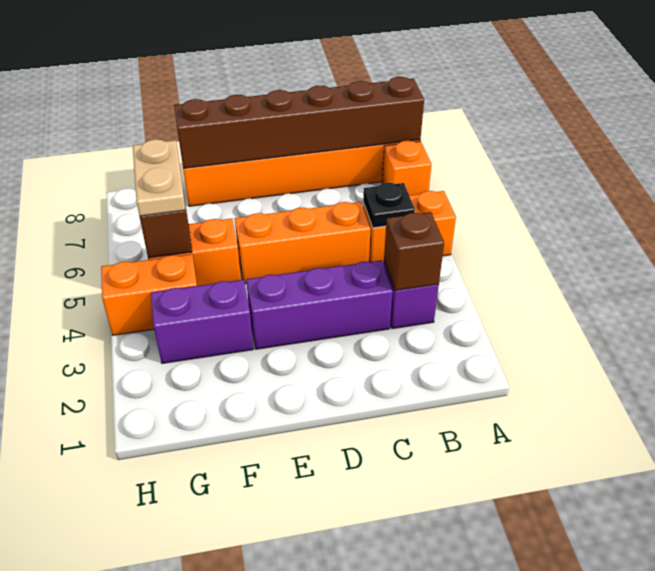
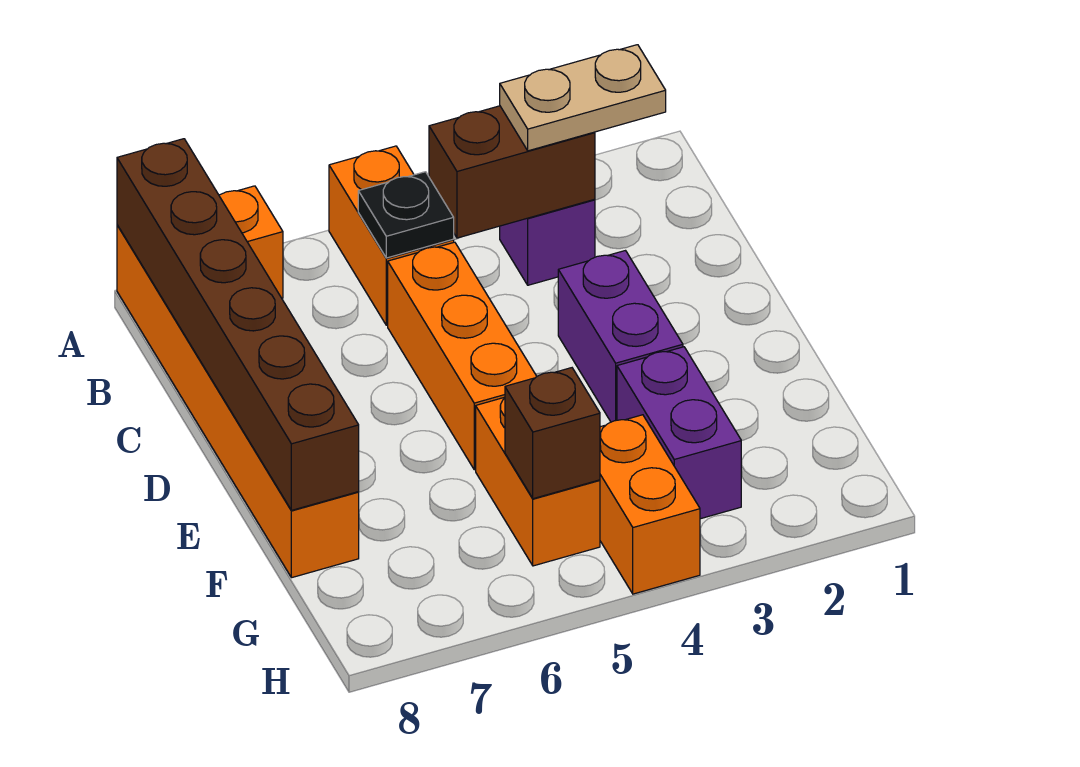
brown brick B3 level 2 -> brown brick B3:B4 level 2
purple brick C3:E3 level 1 -> purple brick D3:E3 level 1
tan plate G5:G6 level 3 -> tan plate B2:B3 level 3

